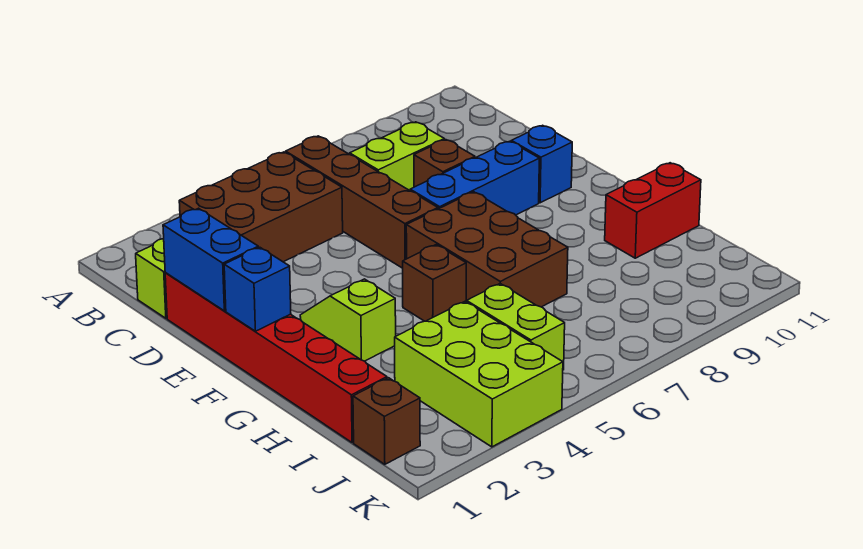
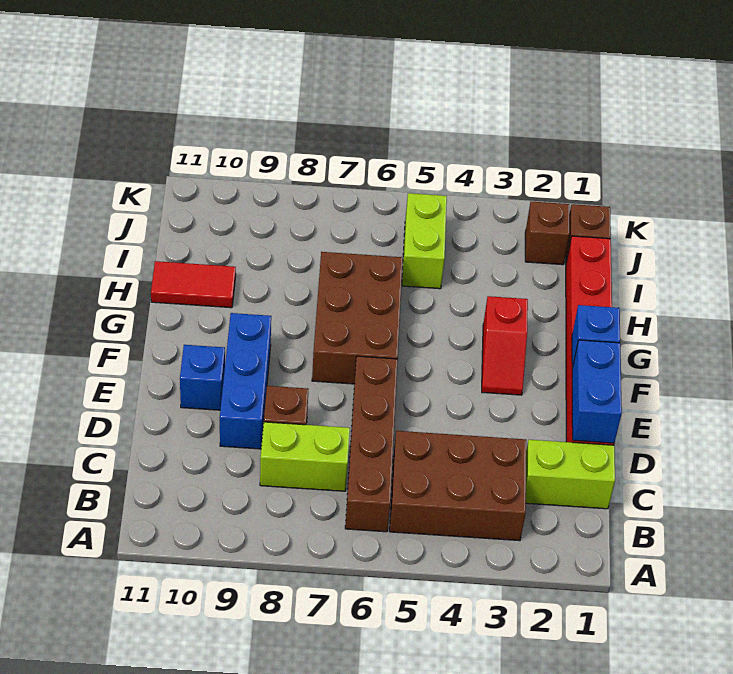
blue brick E7:E9 level 1 -> blue brick D9:F9 level 1
lime slope F3:G3 level 1 top G -> red slope F3:G3 level 1 top G
brown brick G5 level 1 -> brown brick J2 level 1
red brick H10:H11 level 1 -> red tile H10:H11 level 1
lime brick I3:K4 level 1 -> none

